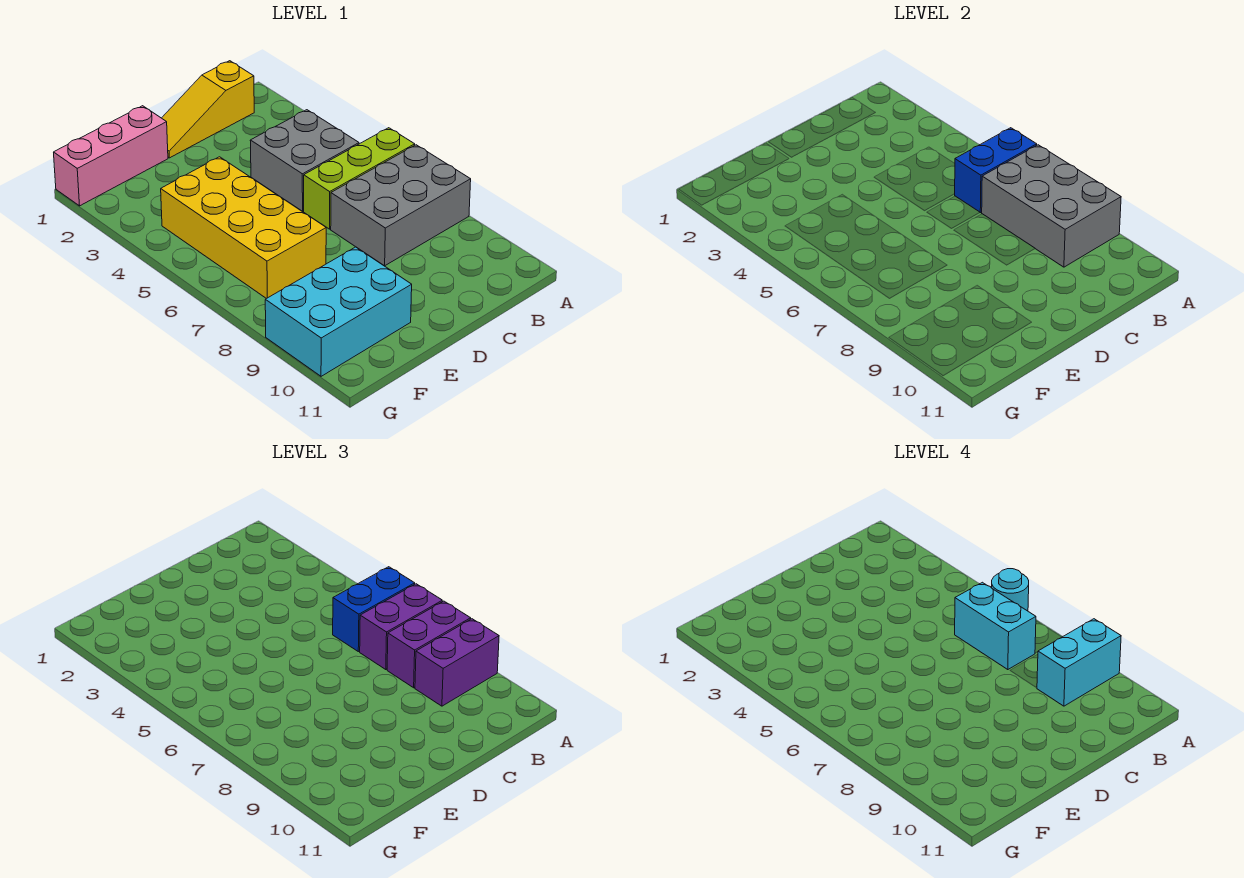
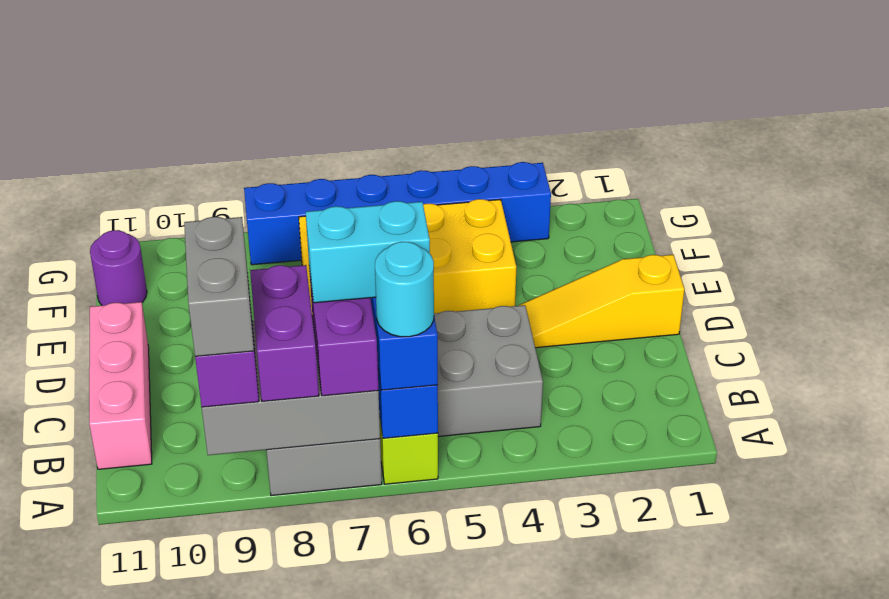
cyan brick A9:B9 level 4 -> grey brick A9:B9 level 4
yellow slope B1:D1 level 1 top B -> yellow slope D1:D3 level 1 top 1
pink brick E1:G1 level 1 -> pink brick B11:D11 level 1
cyan brick E9:G10 level 1 -> none
none -> purple round brick F11 level 1
none -> blue brick G3:G8 level 1

